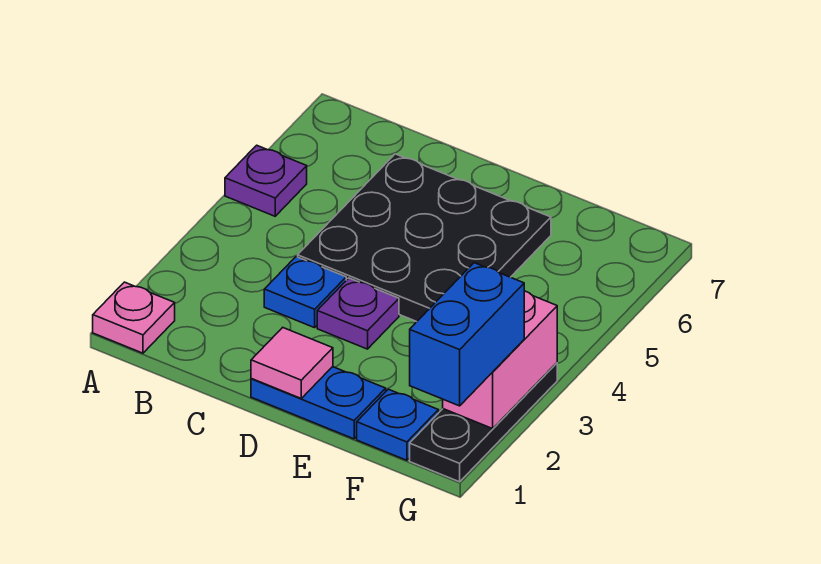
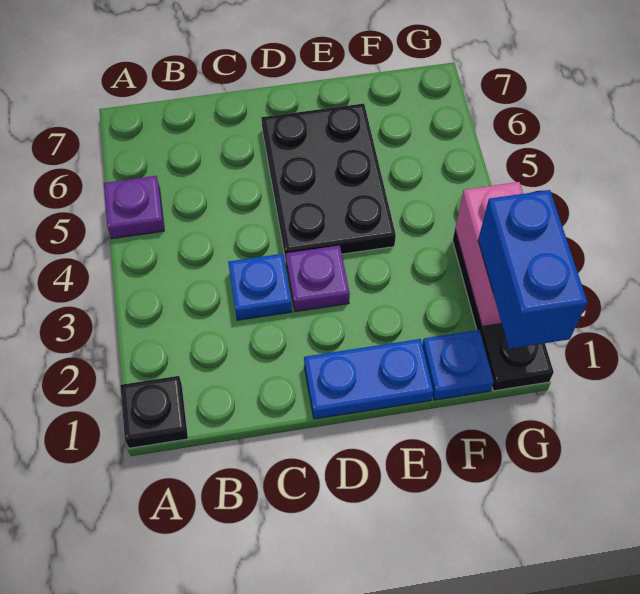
pink plate A1 level 1 -> black plate A1 level 1
black plate C4:E6 level 1 -> black plate D4:E6 level 1
pink tile D1 level 2 -> none

